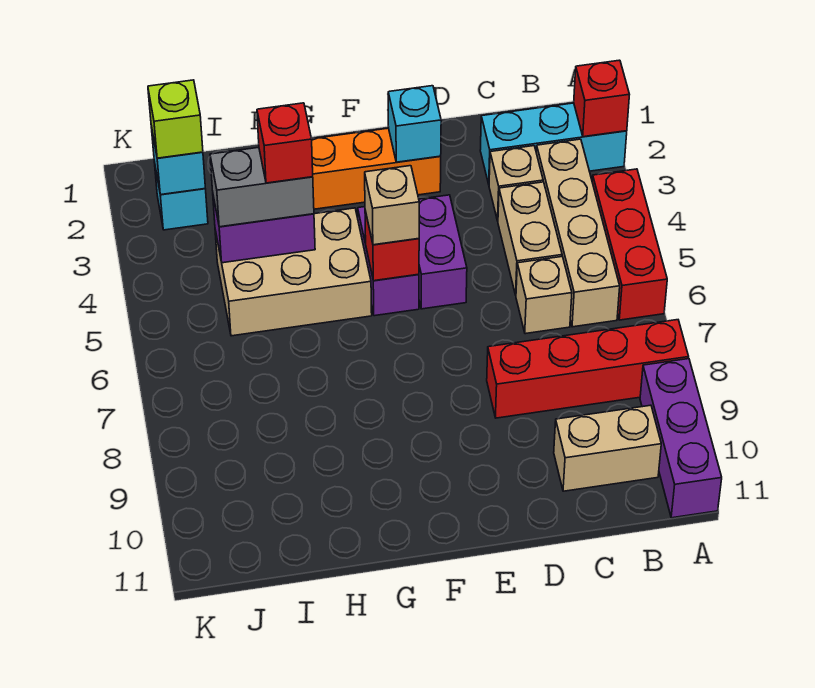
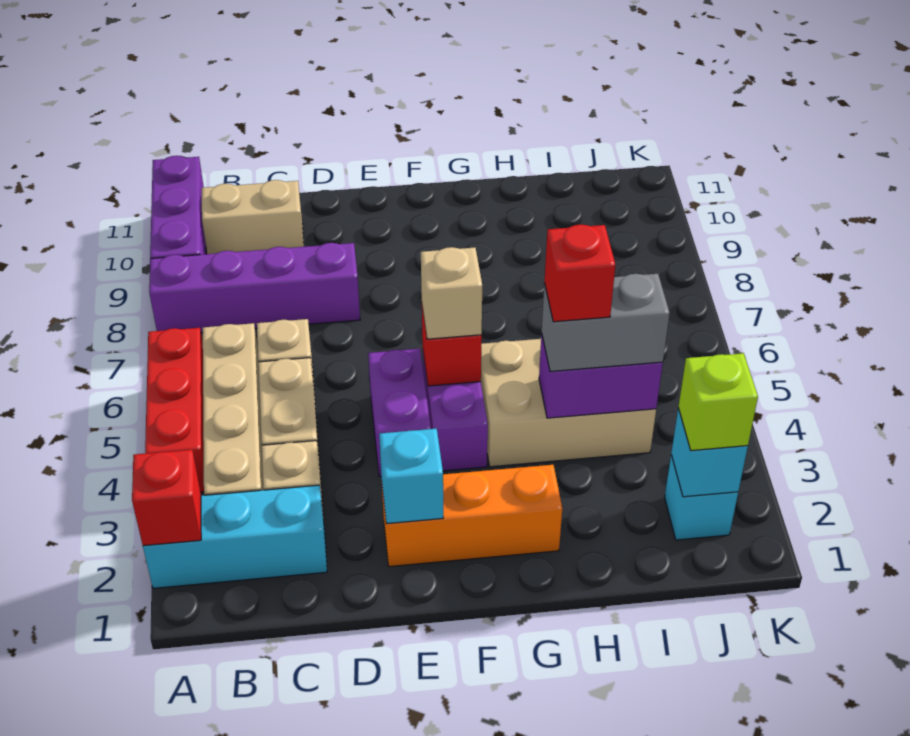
red brick A8:D8 level 1 -> purple brick A8:D8 level 1

